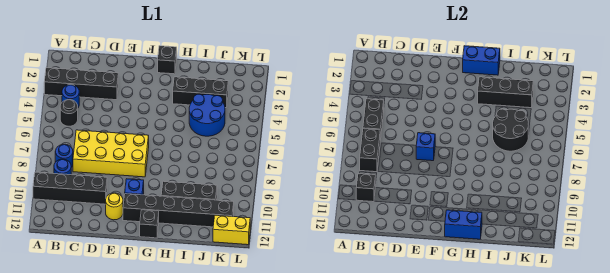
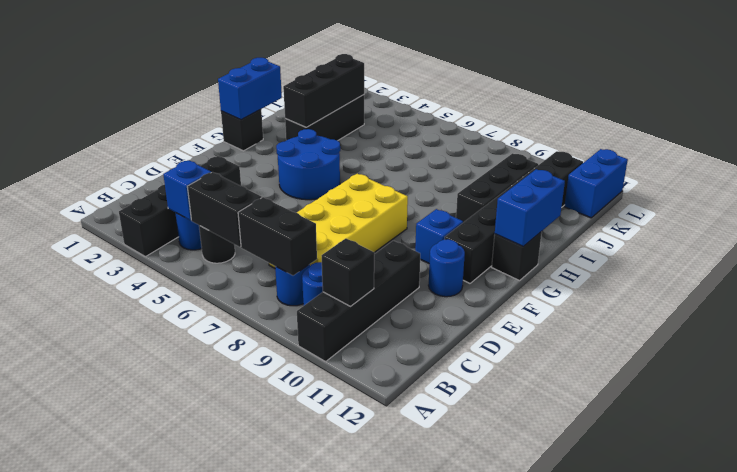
blue brick E7 level 2 -> blue brick B4 level 2
yellow round brick E11 level 1 -> blue round brick E11 level 1
blue round brick I4:J5 level 1 -> blue round brick F4:G5 level 1
black round brick I5:J6 level 2 -> none
yellow brick K12:L12 level 1 -> blue brick K12:L12 level 1

